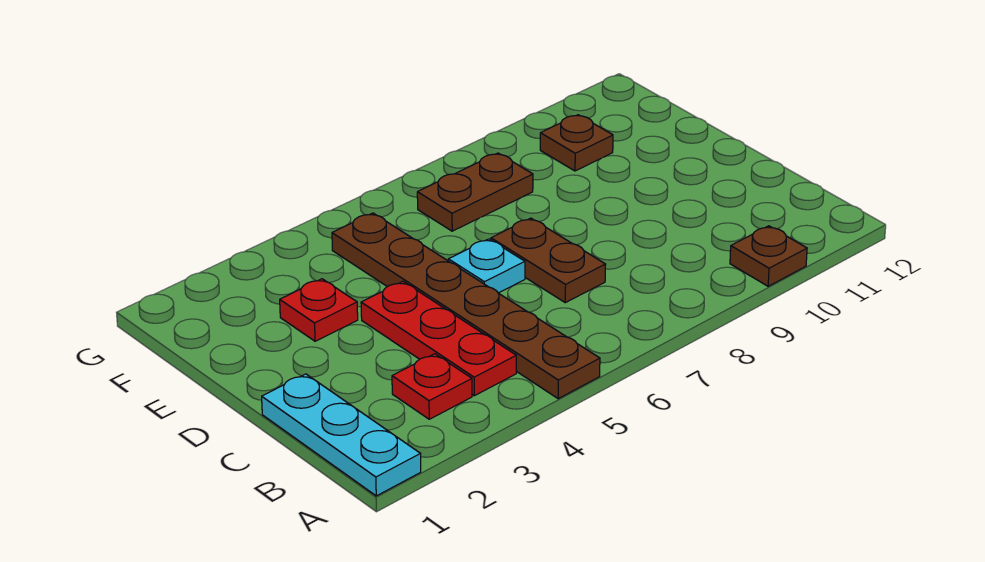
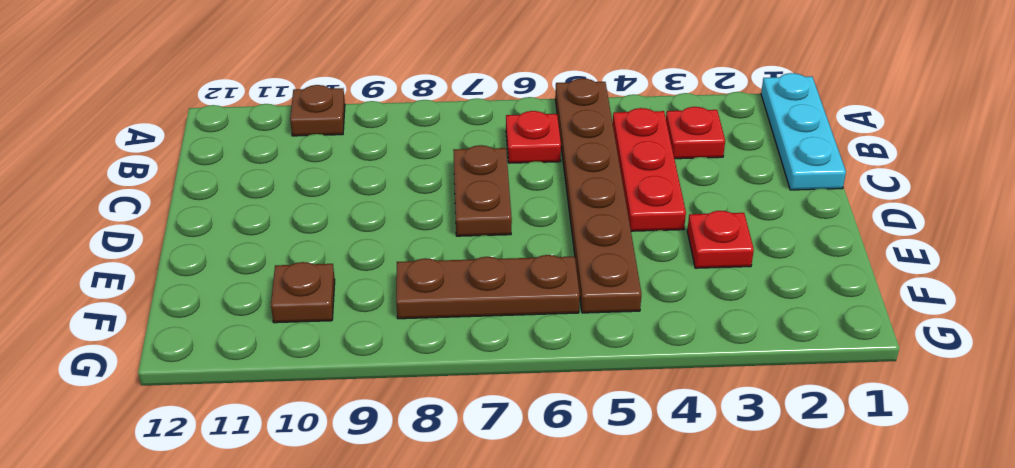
none -> red plate B6 level 1
cyan plate D6 level 1 -> none
brown plate F7:F8 level 1 -> brown plate F6:F8 level 1

